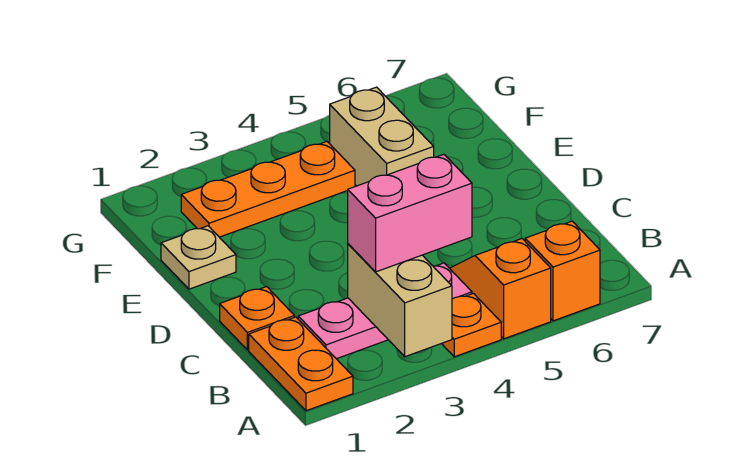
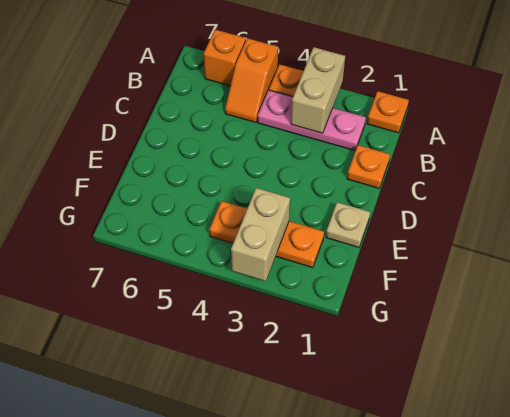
orange plate A1:B1 level 1 -> orange plate A1 level 1
pink brick B3:B4 level 3 -> none
tan brick E5:F5 level 1 -> tan brick F3:G3 level 2

